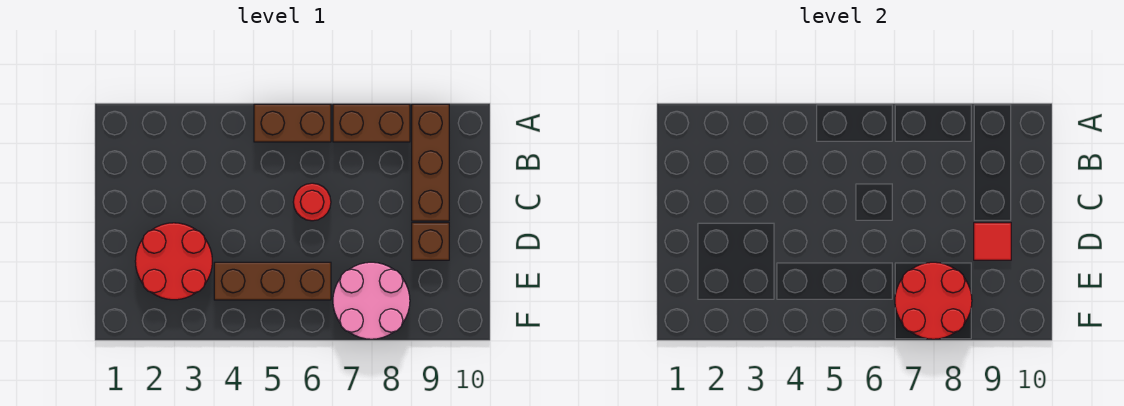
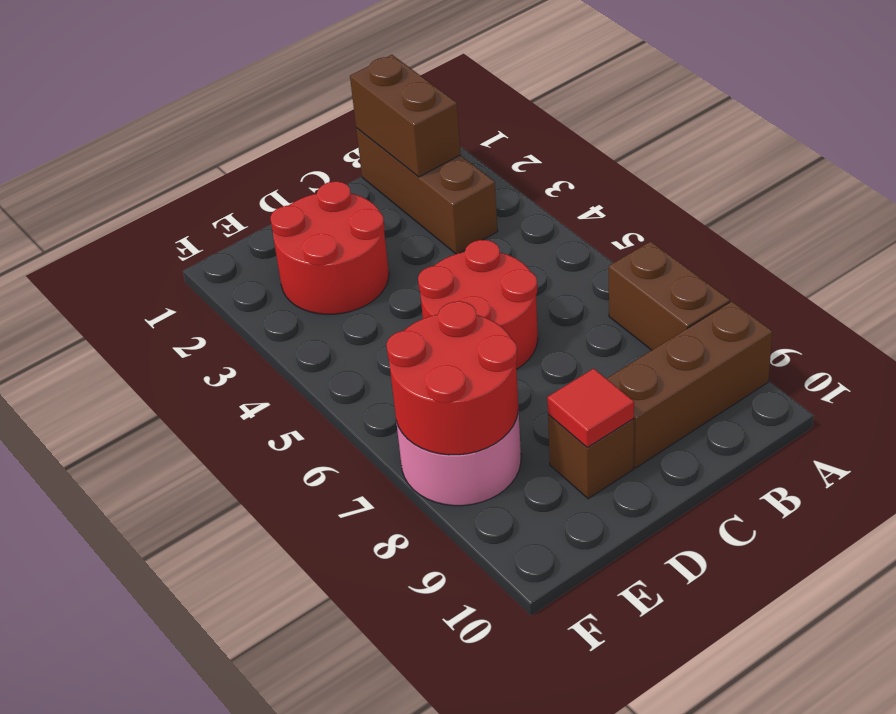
brown brick A5:A6 level 1 -> brown brick B1:B2 level 2
red round brick C6 level 1 -> red round brick C5:D6 level 1
brown brick E4:E6 level 1 -> brown brick B1:B3 level 1

